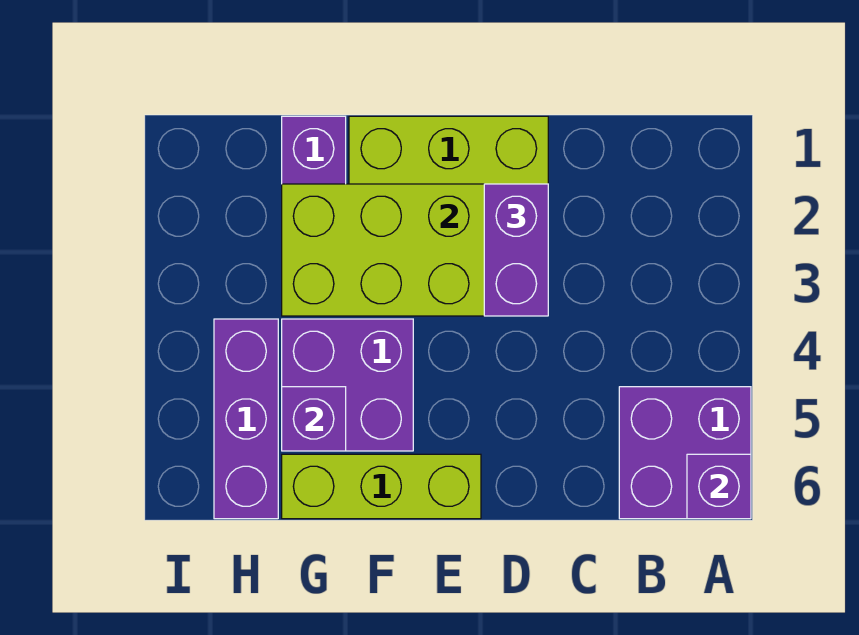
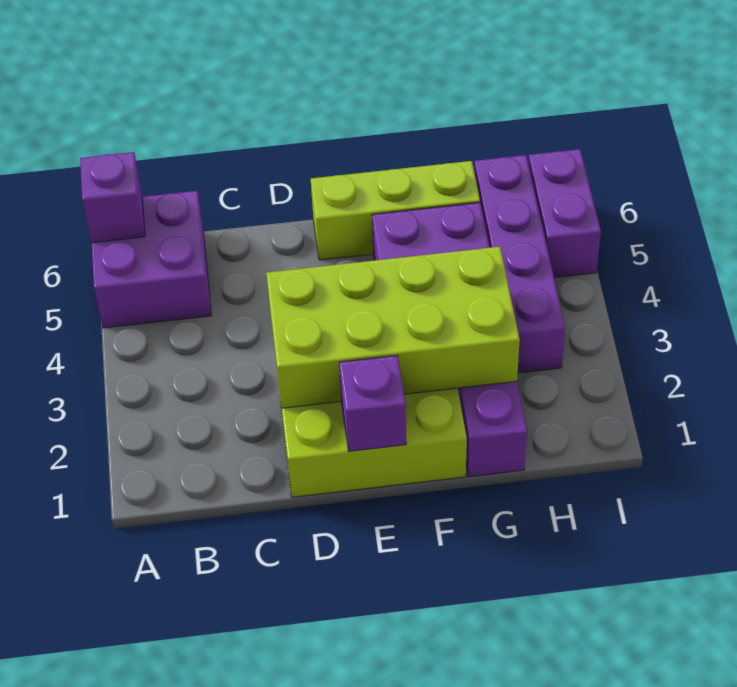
purple brick D2:D3 level 3 -> purple brick I5:I6 level 1
purple brick G5 level 2 -> purple brick E1 level 2
purple brick H4:H6 level 1 -> purple brick H3:H6 level 1

